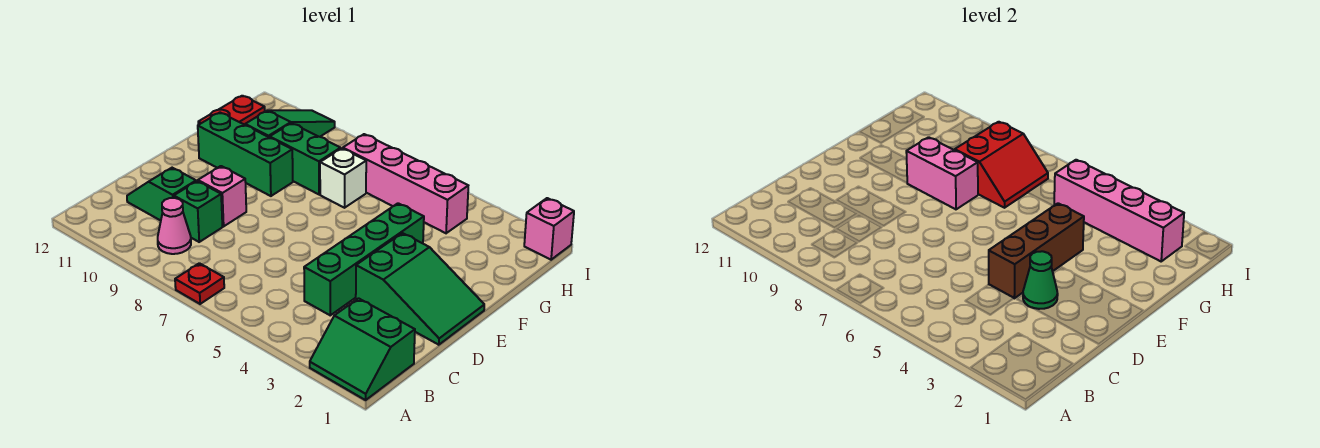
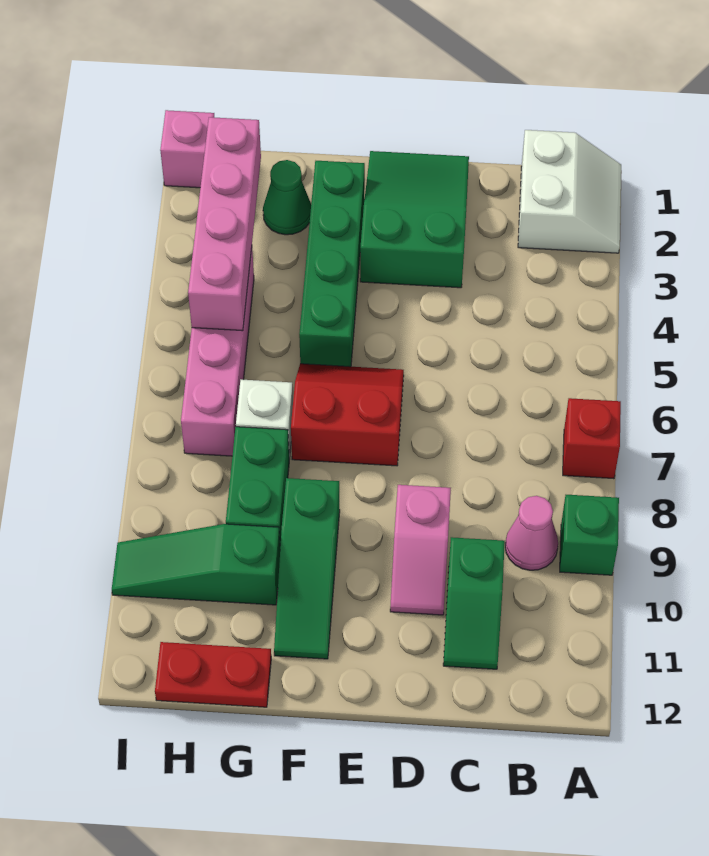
green slope A1:B2 level 1 top B -> white slope A1:B2 level 1 top B
red plate A7 level 1 -> red brick A7 level 1
green brick C4:F4 level 1 -> green brick F2:F5 level 1
green brick C9 level 1 -> green brick A9 level 1
green cone D3 level 2 -> green cone G2 level 1
brown brick D4:F4 level 2 -> none
pink brick F8:F9 level 2 -> none
green brick F9:F11 level 1 -> green slope F9:F11 level 1 top 9
red slope G7:H8 level 2 top 8 -> red slope E6:F7 level 1 top 7

